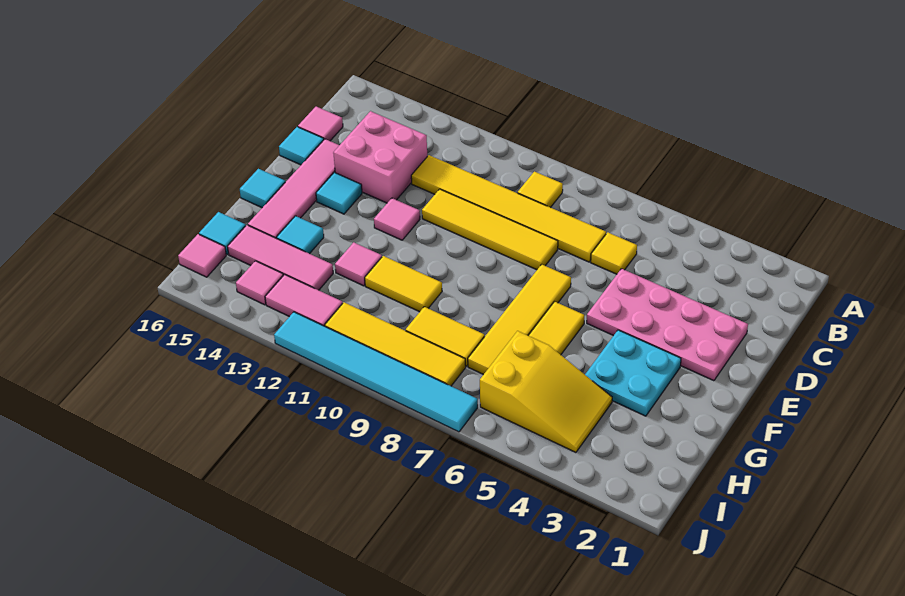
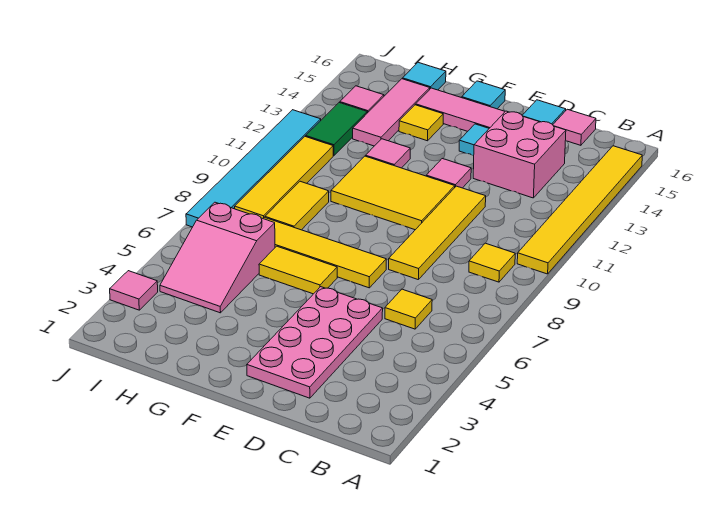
yellow tile C7:C12 level 1 -> yellow tile A10:A15 level 1
cyan plate F3:G4 level 1 -> none
yellow tile G10:G11 level 1 -> yellow tile E10:G11 level 1
cyan tile G14 level 1 -> yellow tile G14 level 1
yellow slope H4:I6 level 1 top 6 -> pink slope H4:I6 level 1 top 6
pink tile I12:I13 level 1 -> green tile I12:I13 level 1
pink tile I16 level 1 -> pink tile J3 level 1

